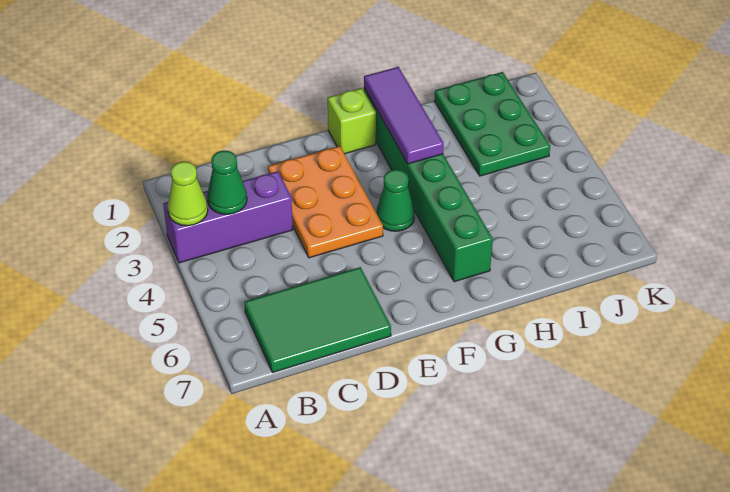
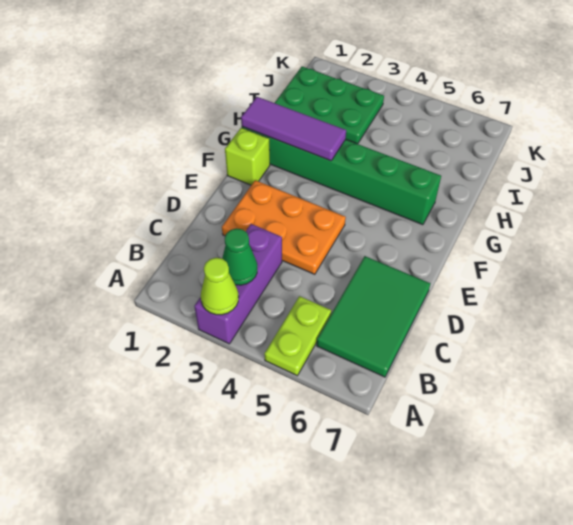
none -> lime plate A5:B5 level 1
green cone F4 level 1 -> none

